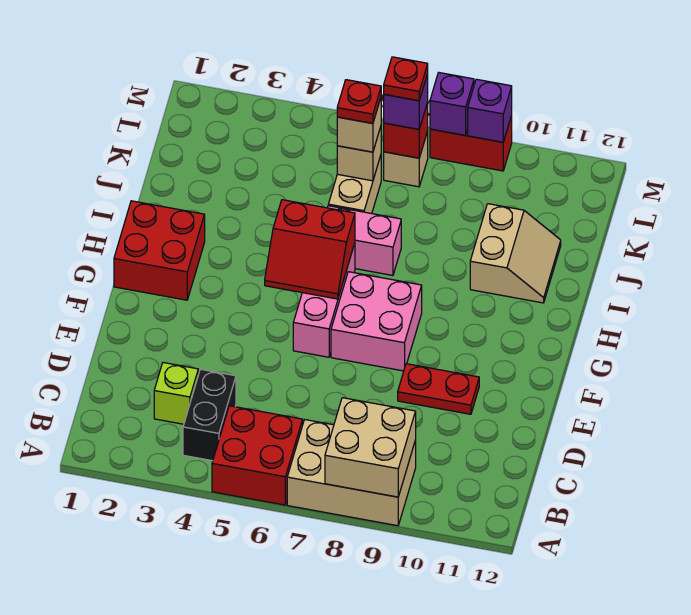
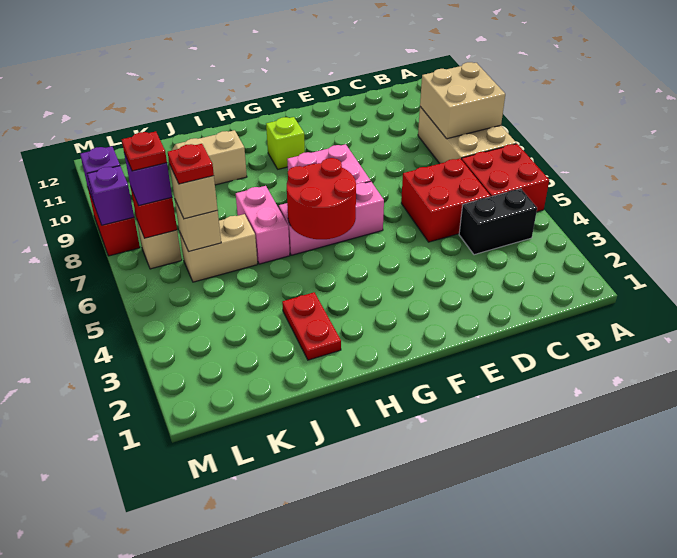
lime brick C3 level 1 -> lime brick G10 level 1
red plate E9:E10 level 1 -> red plate I2:I3 level 1
red brick G1:H2 level 1 -> red brick C5:D6 level 1
red slope G5:H6 level 2 top H -> red round brick G5:H6 level 2

